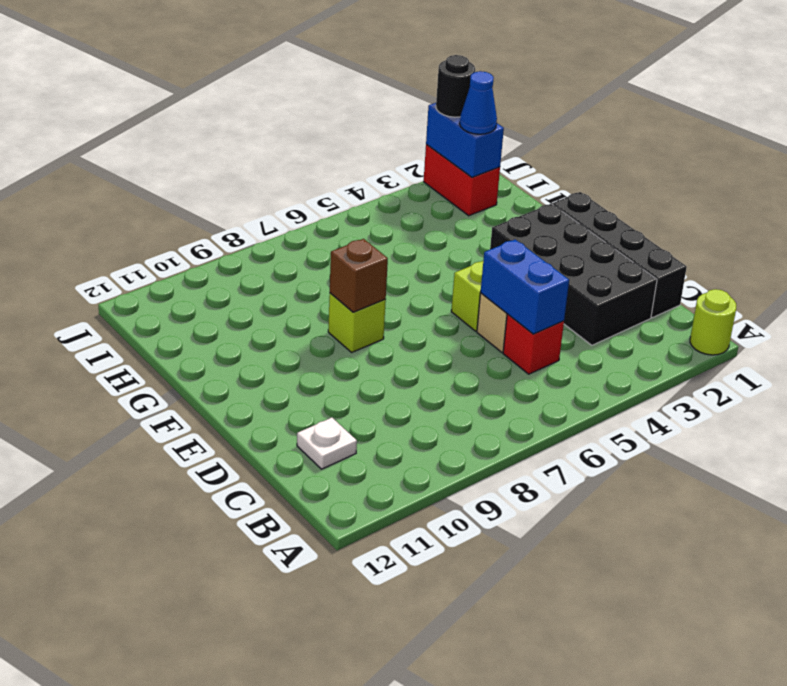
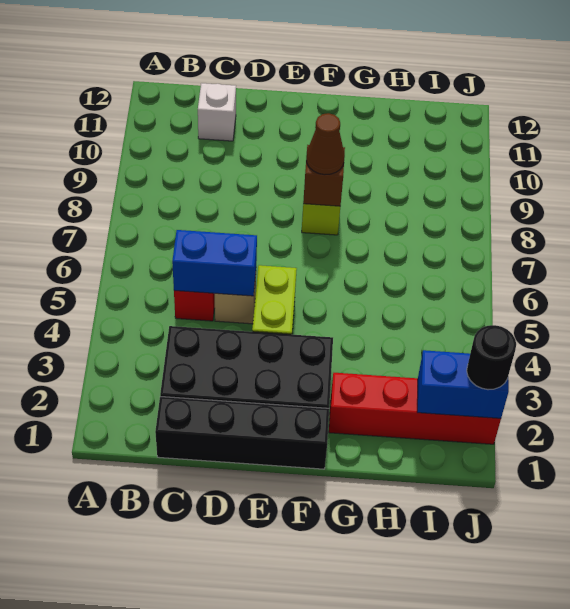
lime round brick A1 level 1 -> none
white plate C11 level 1 -> white brick C11 level 1
none -> brown cone F8 level 3
red brick I2:J2 level 1 -> red brick G2:J2 level 1
blue cone I2 level 3 -> none

